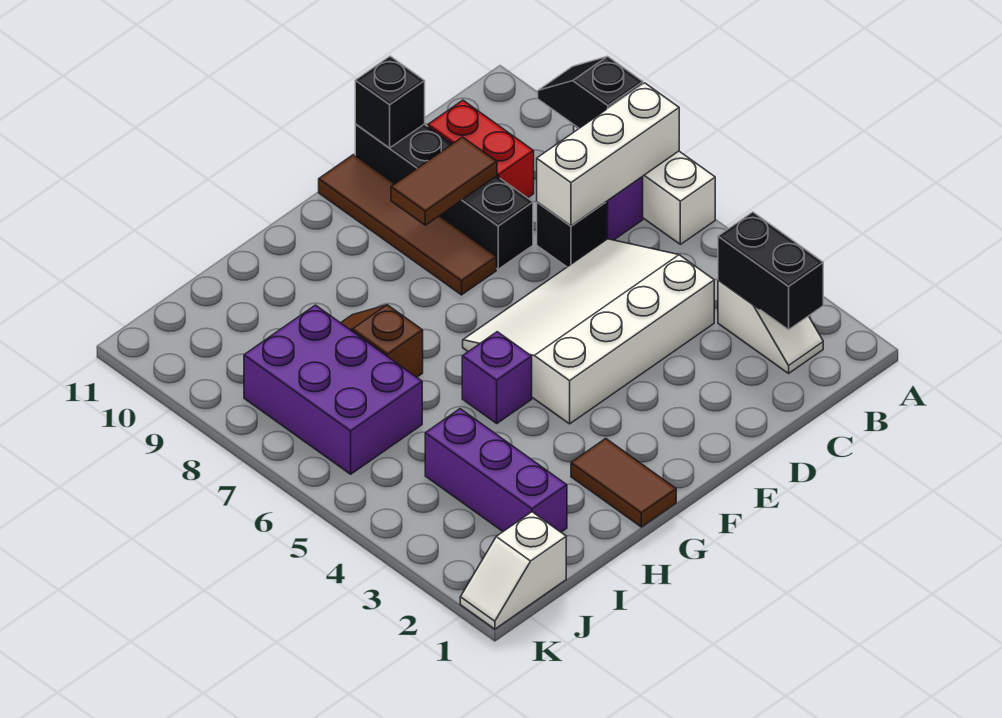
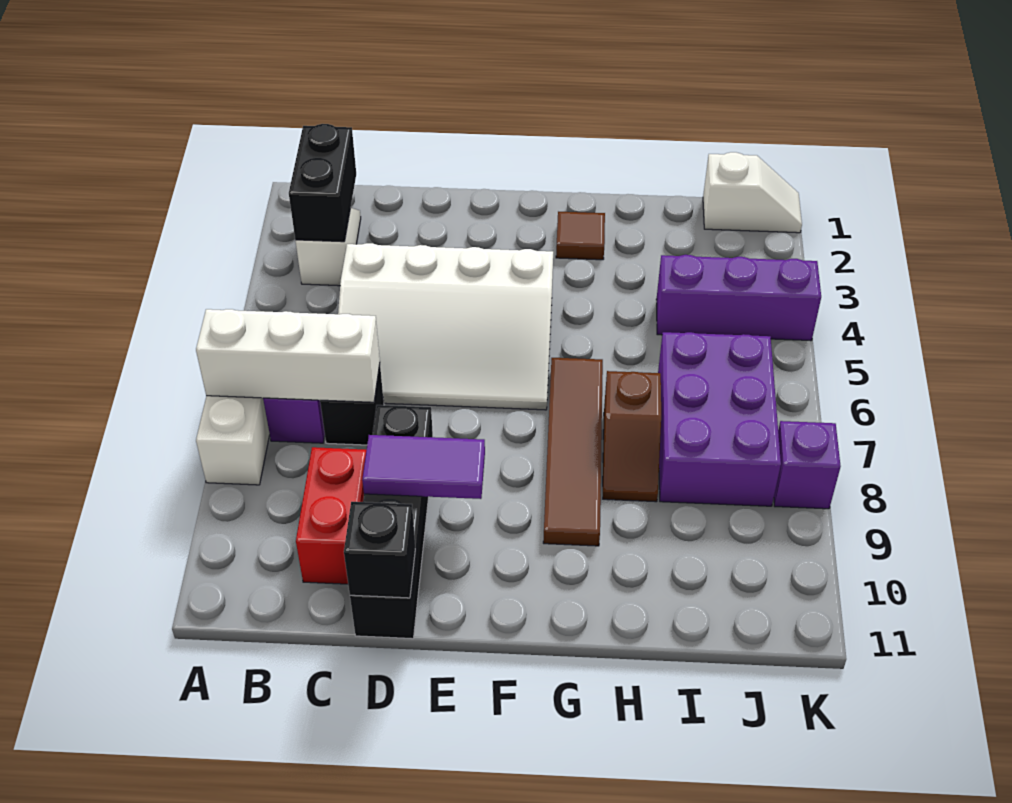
black slope A8:A9 level 2 top 8 -> none
brown tile D9:E9 level 2 -> purple tile D9:E9 level 2
brown tile E8:E11 level 1 -> brown tile G6:G9 level 1
brown tile G1:G2 level 1 -> brown tile G2 level 1
purple brick G5 level 1 -> purple brick K8 level 1
purple brick I2:I4 level 1 -> purple brick I4:K4 level 1

